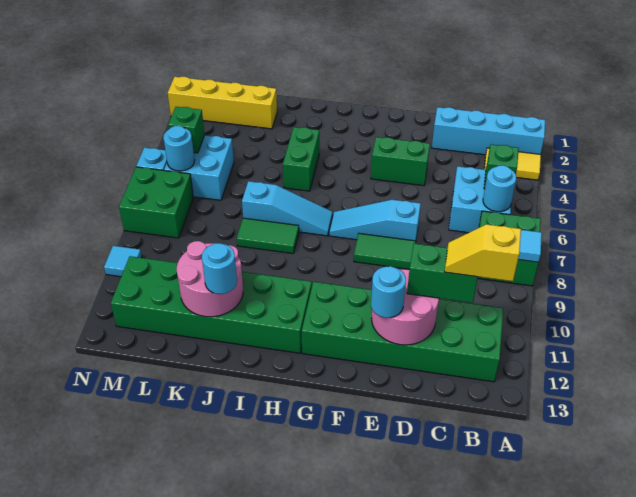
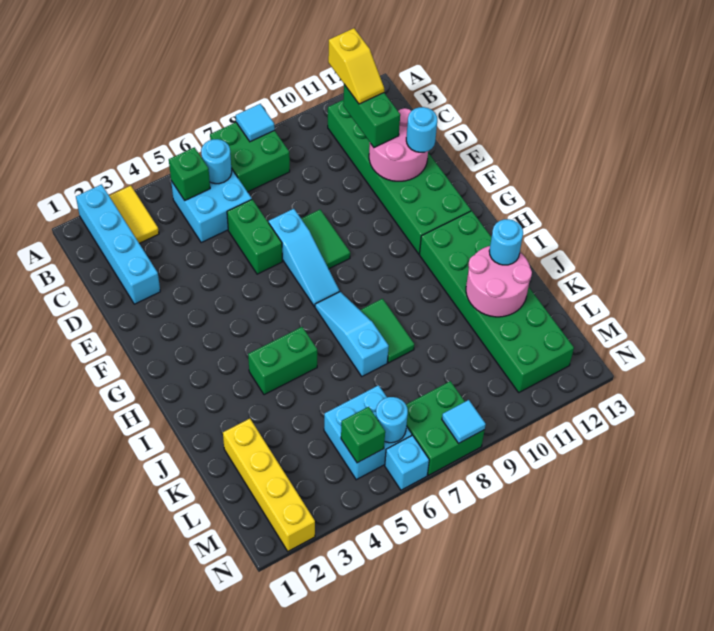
green brick E4:F4 level 1 -> green brick D6:E6 level 1
cyan tile N10 level 1 -> cyan tile N8 level 2

